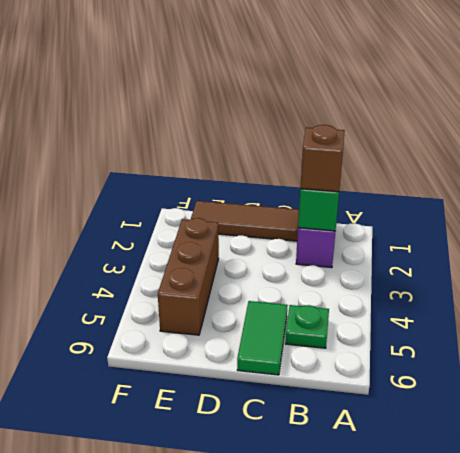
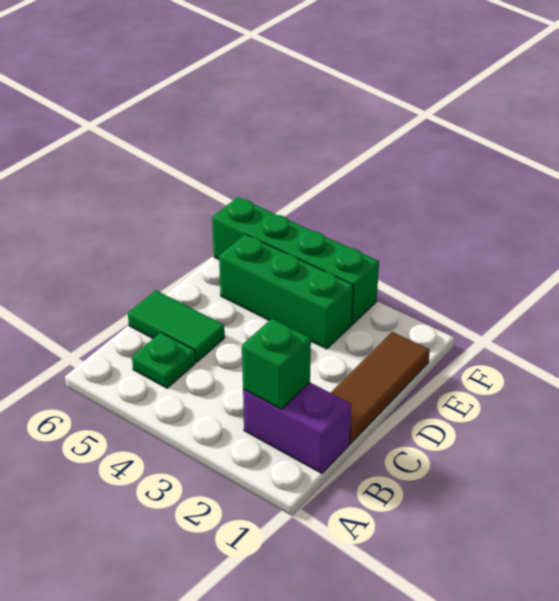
brown brick B2 level 3 -> none
brown brick E3:E5 level 1 -> green brick E3:E5 level 1
none -> green brick F3:F6 level 1

